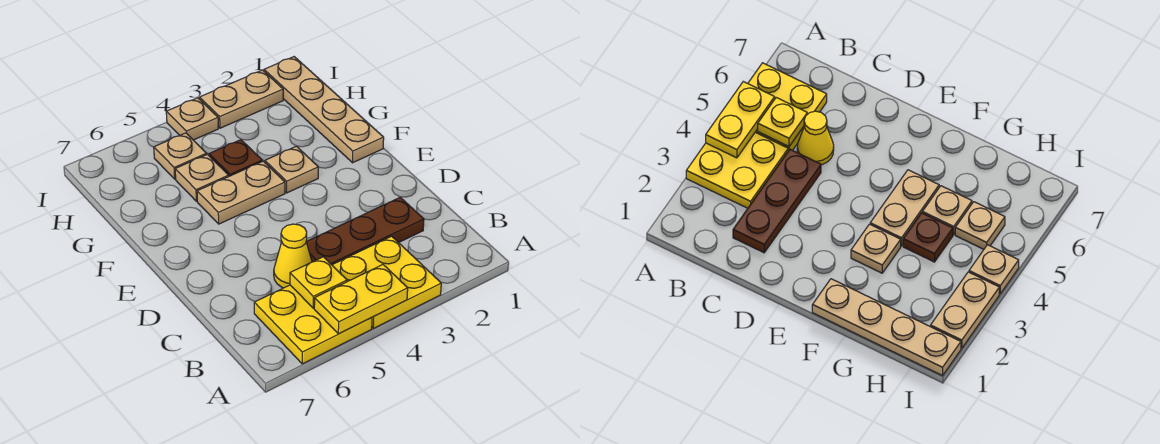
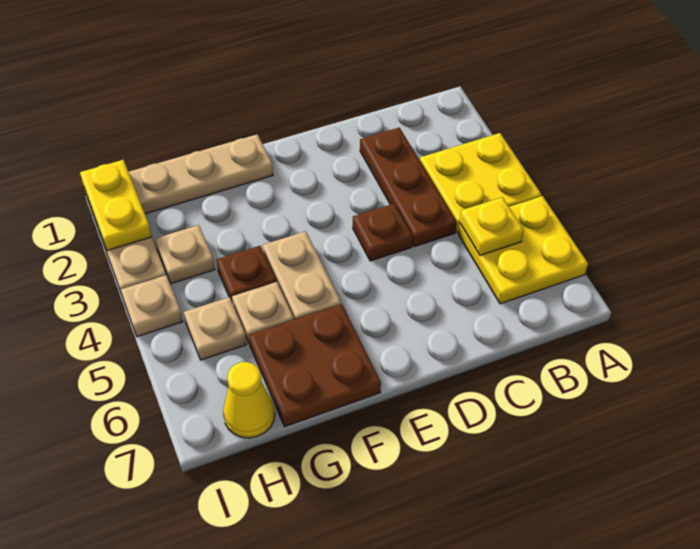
yellow plate A4:A5 level 2 -> yellow plate I1:I2 level 2
yellow cone C5 level 1 -> yellow cone H7 level 1
none -> brown plate D4 level 1
tan plate F3 level 1 -> tan plate H3 level 1
none -> brown plate F6:G7 level 1

